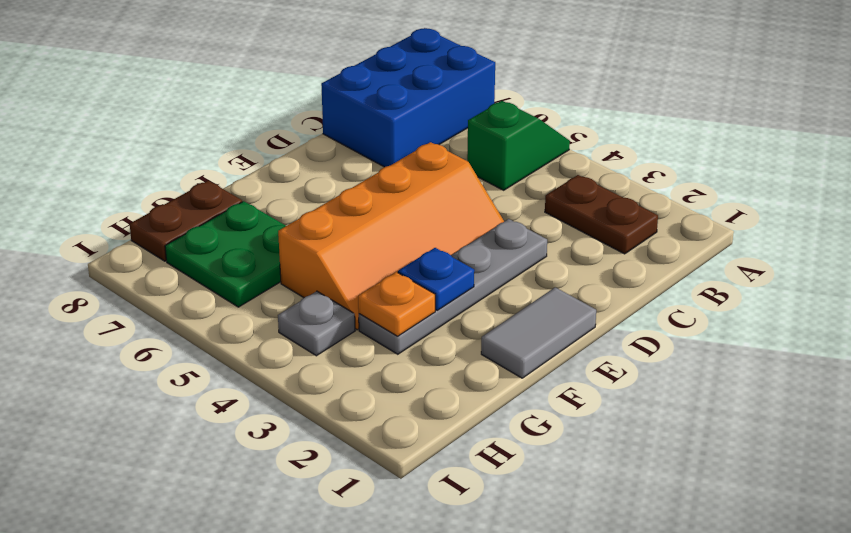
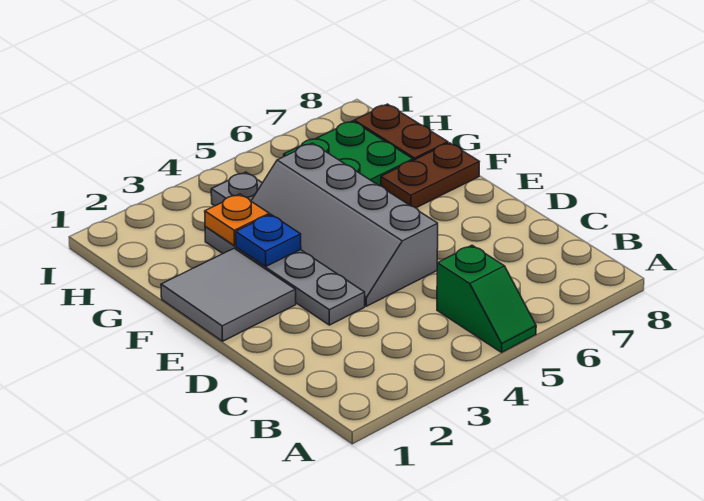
blue brick A7:C8 level 1 -> none
brown plate B2:B3 level 1 -> brown plate F7:F8 level 1
orange slope D4:G5 level 1 top 5 -> grey slope D4:G5 level 1 top 5
grey tile E1:F1 level 1 -> grey tile E1:F2 level 1

